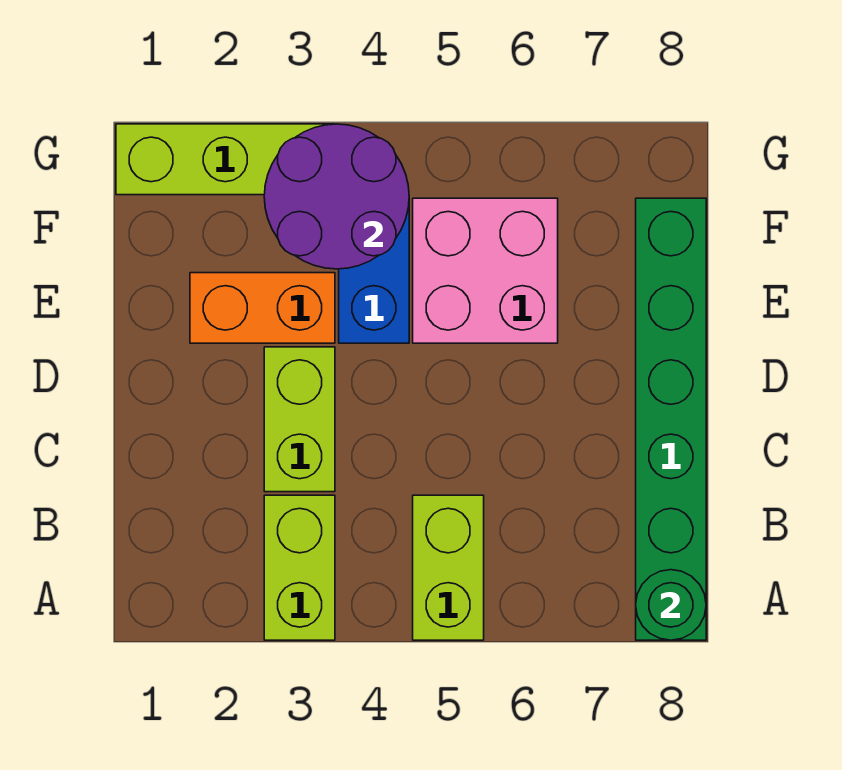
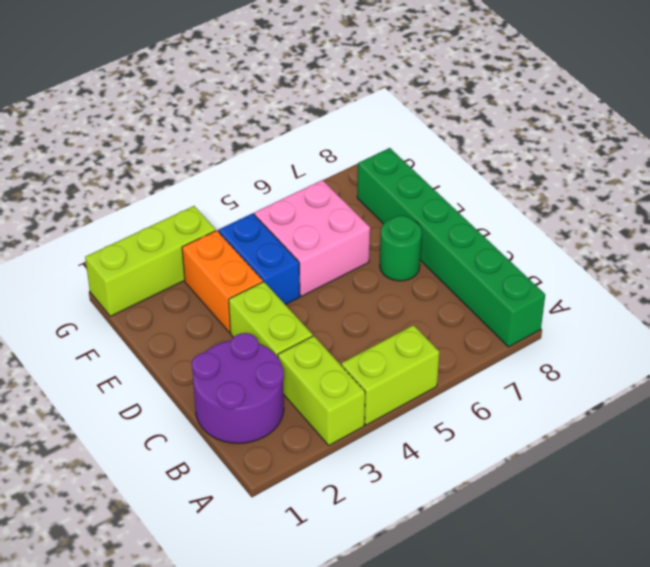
lime brick A5:B5 level 1 -> lime brick A4:A5 level 1
green round brick A8 level 2 -> green round brick D7 level 1
orange brick E2:E3 level 1 -> orange brick E3:F3 level 1
purple round brick F3:G4 level 2 -> purple round brick B1:C2 level 1

